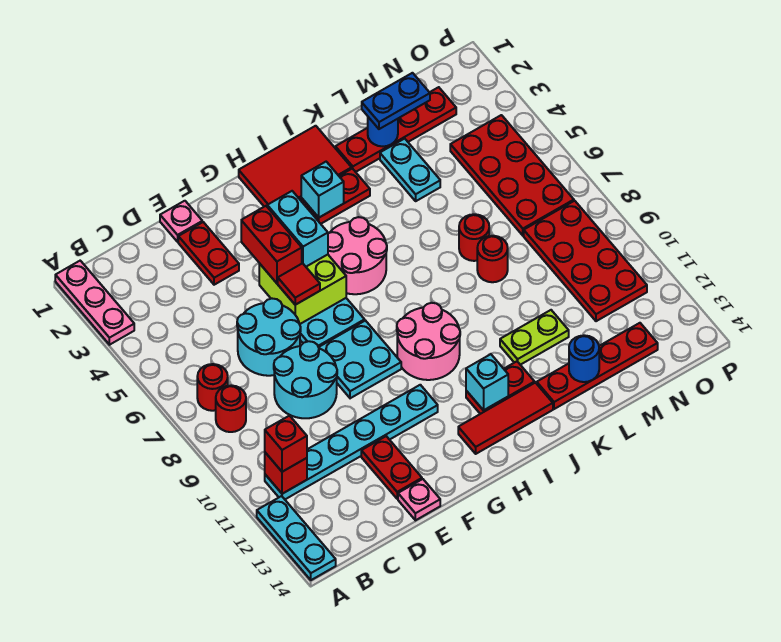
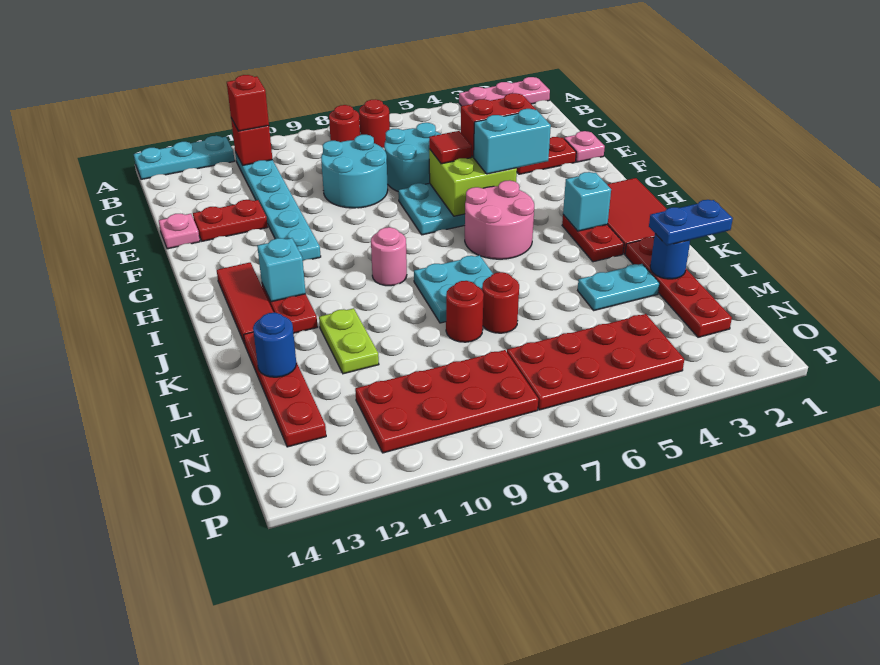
cyan plate F8:G9 level 1 -> cyan plate J7:K8 level 1
pink round brick H9:I10 level 1 -> pink round brick I9 level 1
blue plate L2:M2 level 3 -> blue plate L1:L2 level 3

